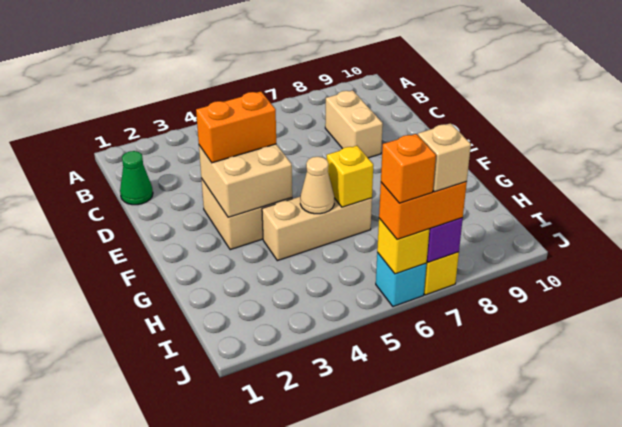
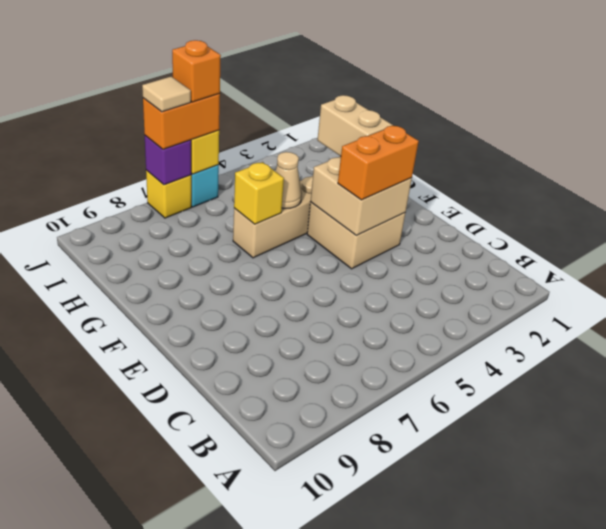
green cone C1 level 1 -> none
tan brick C8:D8 level 1 -> tan brick F3:G3 level 3
tan brick J7 level 4 -> tan tile J7 level 4

